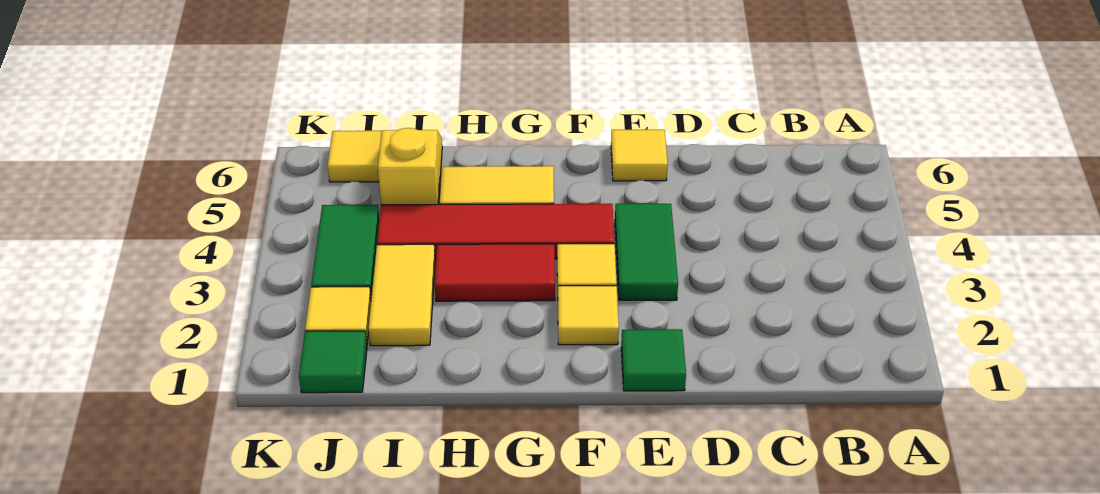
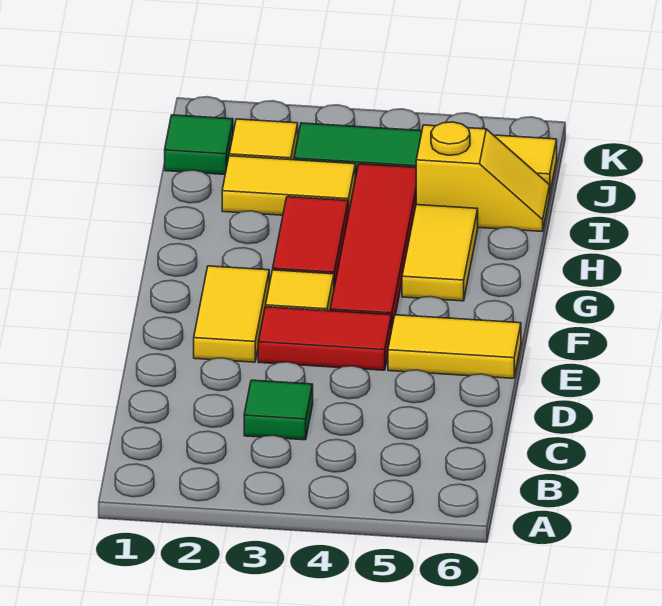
green tile E1 level 1 -> green tile C3 level 1
green tile E3:E4 level 1 -> red tile E3:E4 level 1
yellow tile E6 level 1 -> yellow tile E5:E6 level 1
yellow tile F2 level 1 -> yellow tile E2:F2 level 1

